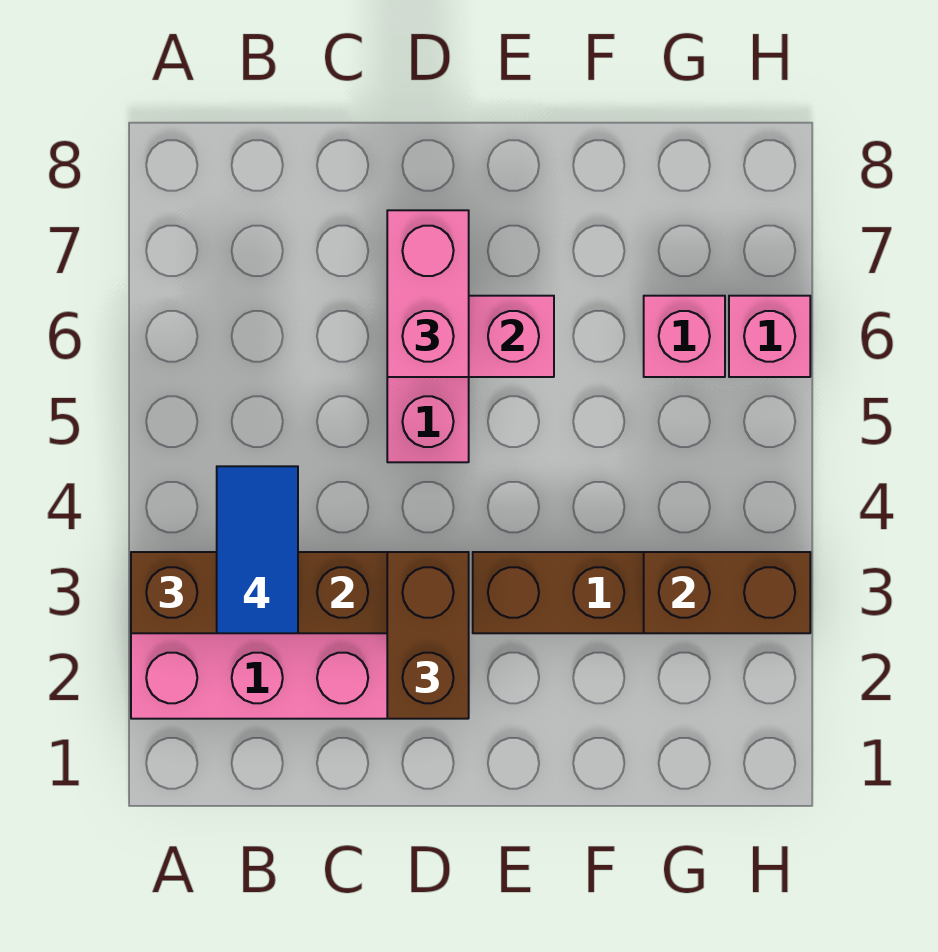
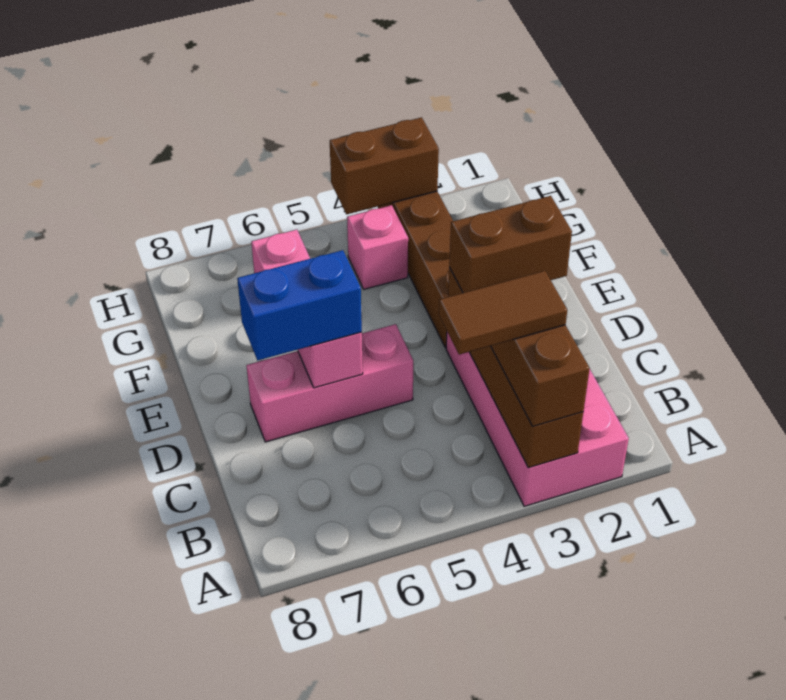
blue tile B3:B4 level 4 -> brown tile B3:B4 level 4
pink brick D6:D7 level 3 -> blue brick D6:D7 level 3
brown brick G3:H3 level 2 -> brown brick H3:H4 level 2
pink brick H6 level 1 -> pink brick G4 level 1

